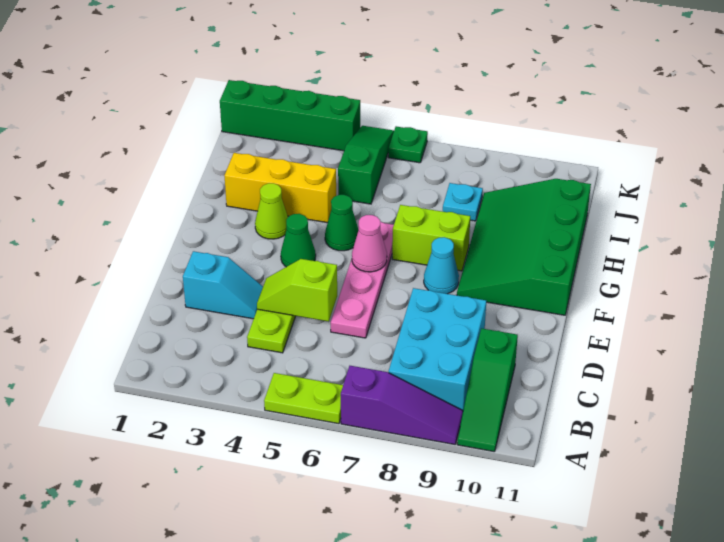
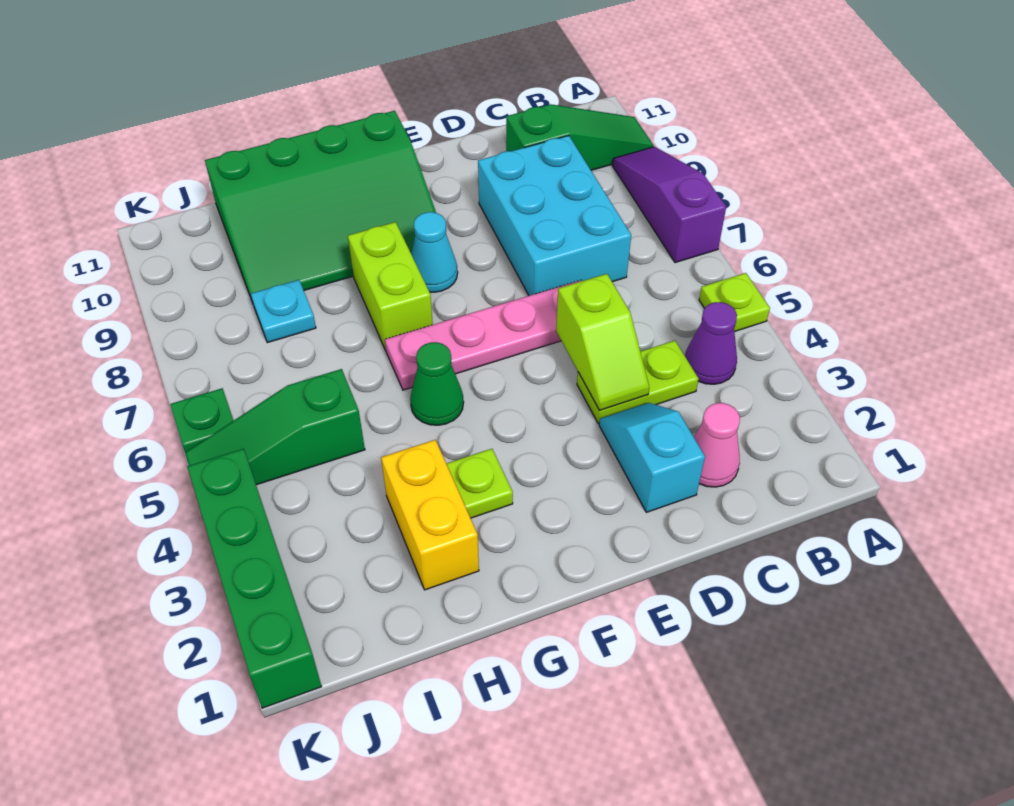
lime plate A5:A6 level 1 -> lime plate A5 level 1
none -> purple cone B4 level 1
cyan brick B8:D9 level 1 -> cyan brick C7:D9 level 1
green cone F4 level 1 -> none
pink cone F6 level 2 -> pink cone C2 level 1
lime cone G3 level 1 -> lime plate G3 level 1
yellow brick H2:H4 level 1 -> yellow brick H2:H3 level 1

